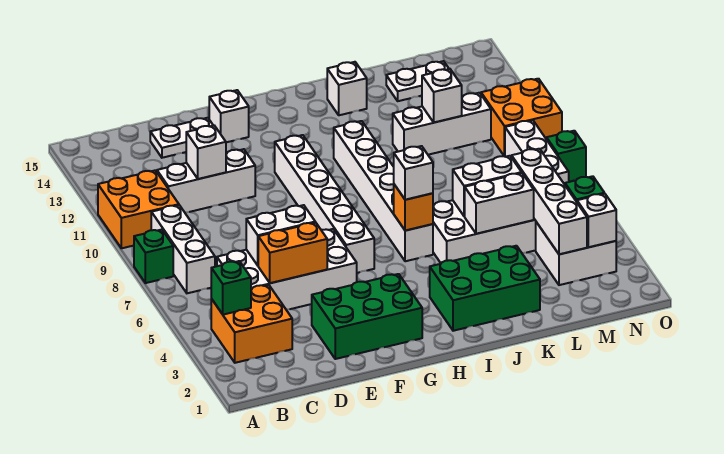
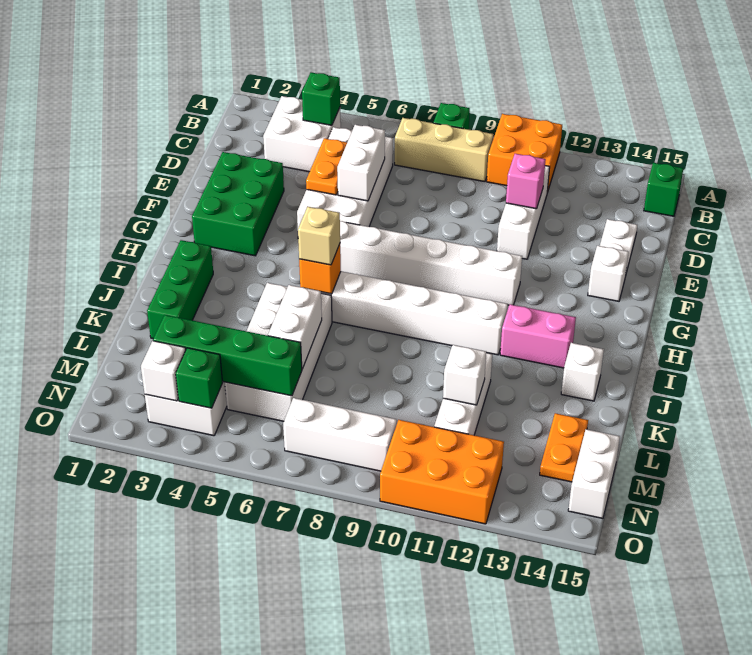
orange brick B3:C4 level 1 -> white brick B3:C4 level 1
white brick B7:B9 level 1 -> tan brick B7:B9 level 1
orange brick D5:E5 level 2 -> orange plate D5:E5 level 2
white brick D11 level 2 -> pink brick D11 level 2
green brick I2:K3 level 1 -> green brick I2:K2 level 1
white brick I6 level 3 -> tan brick I6 level 3
none -> pink brick I12:I13 level 1
white brick K5:L5 level 2 -> white brick M15:N15 level 1
white plate L14:M14 level 1 -> orange plate L14:M14 level 1
white brick M3:M6 level 2 -> green brick M3:M6 level 2
orange brick N10:O11 level 1 -> orange brick N10:O12 level 1
green brick O8 level 1 -> green brick B15 level 1

